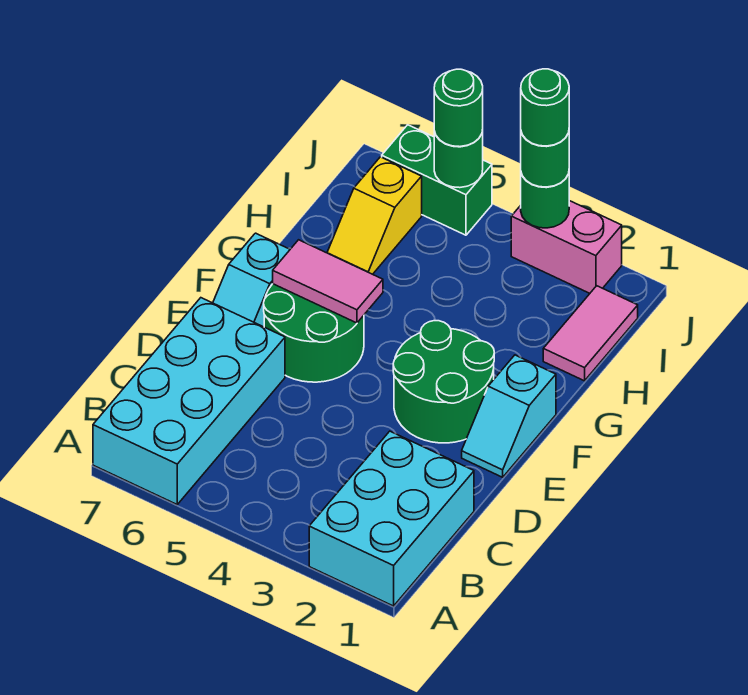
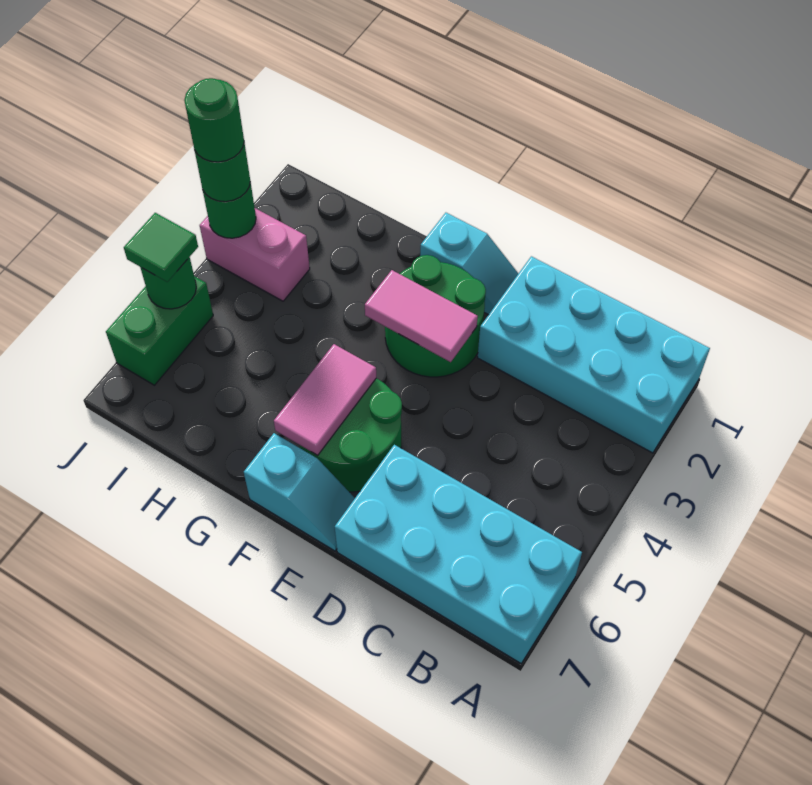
cyan brick A1:C2 level 1 -> cyan brick A1:D2 level 1
pink tile H1:I1 level 1 -> pink tile E3:F3 level 2
yellow slope H6:I6 level 1 top I -> none
pink brick J2:J3 level 1 -> pink brick I3:J3 level 1
green round brick J5 level 3 -> green tile J5 level 3

